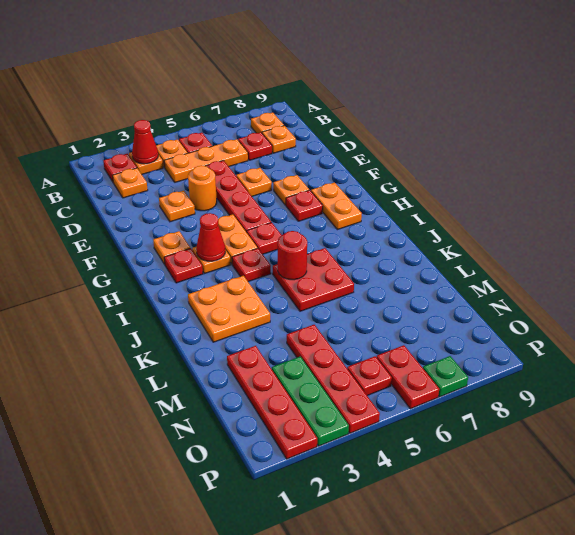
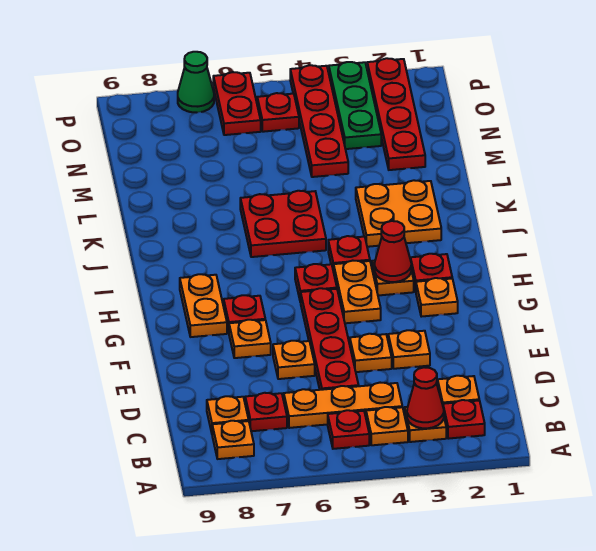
orange round brick E4 level 1 -> orange plate E4 level 1
red round brick J5 level 2 -> none
green plate P7 level 1 -> green cone P7 level 1

